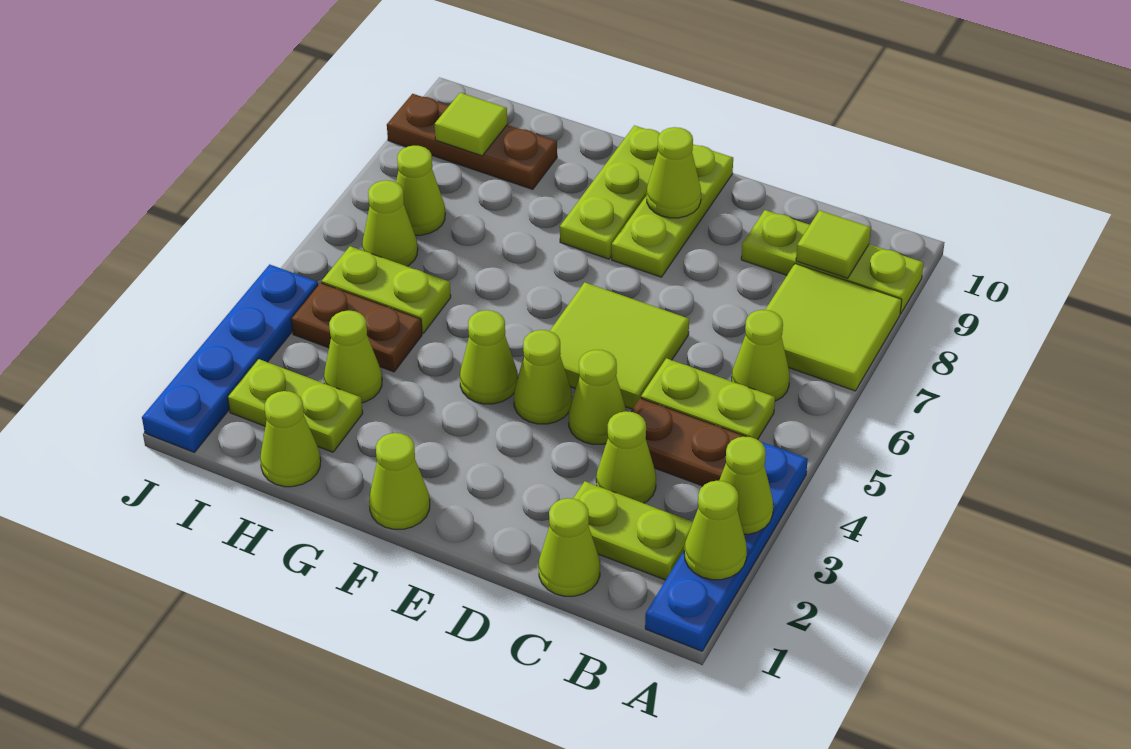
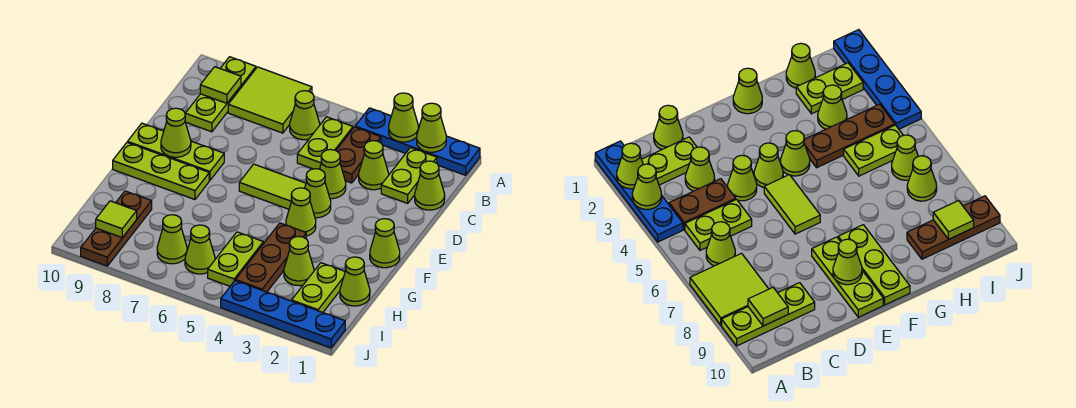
lime tile D5:E6 level 1 -> lime tile E5:E6 level 1
brown plate H4:I4 level 1 -> brown plate G4:I4 level 1

